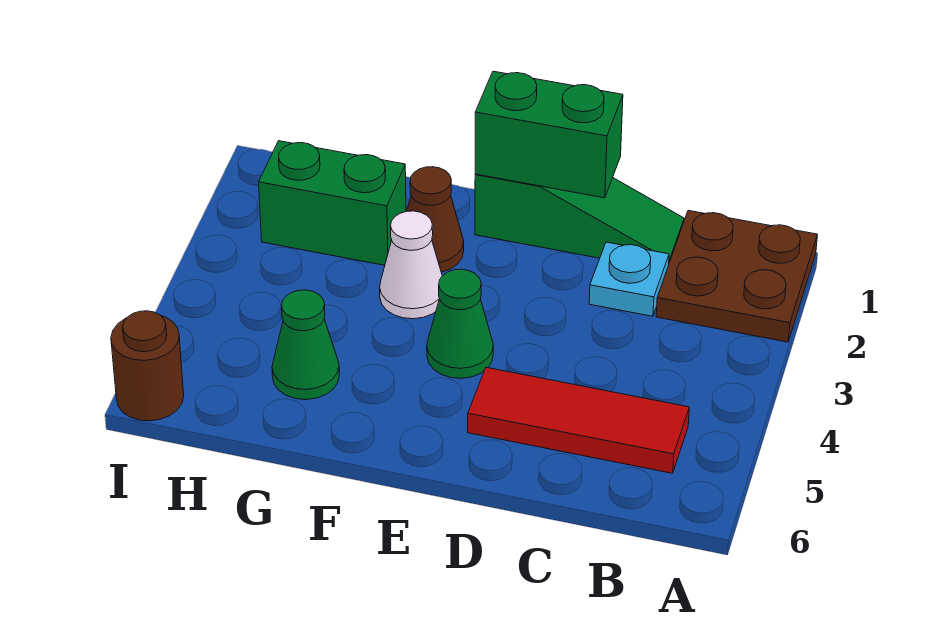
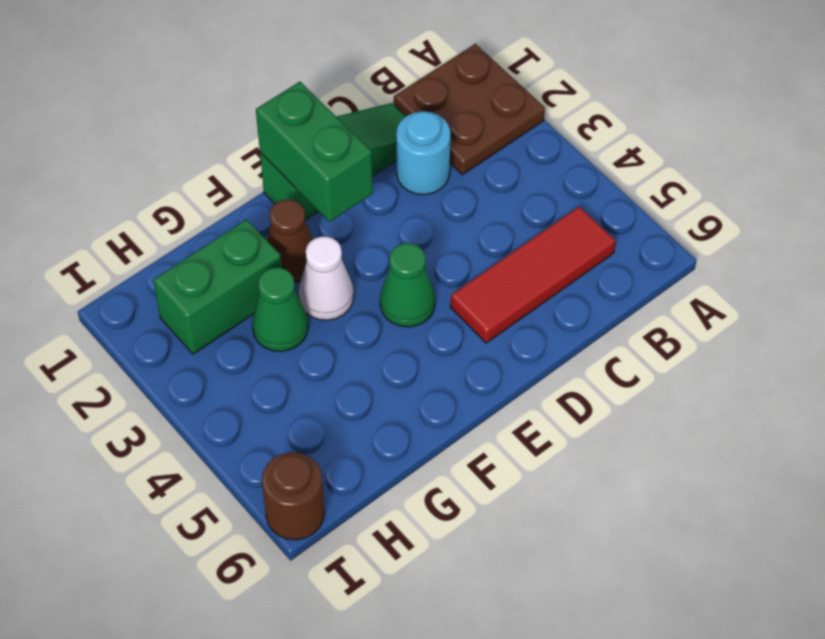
cyan plate C2 level 1 -> cyan round brick C2 level 1
green brick D1:E1 level 2 -> green brick E1:E2 level 2
green cone G5 level 1 -> green cone G3 level 1

